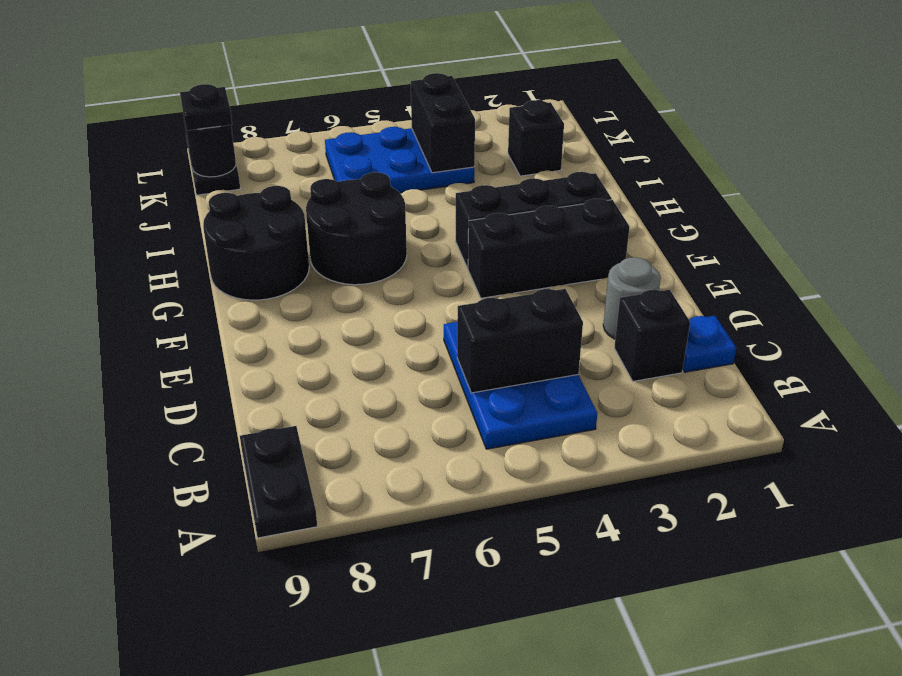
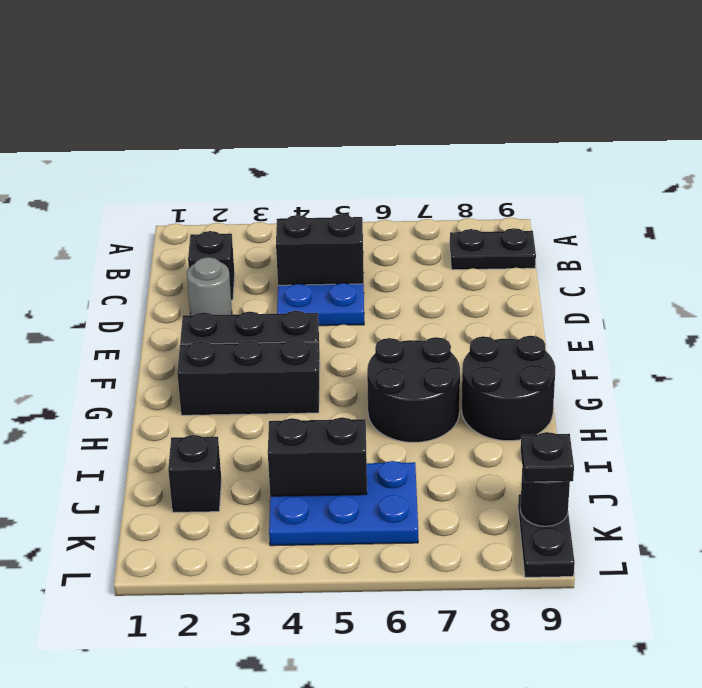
black plate A9:B9 level 1 -> black plate B8:B9 level 1
blue plate C1 level 1 -> none
black brick J4:K4 level 2 -> black brick J4:J5 level 2

